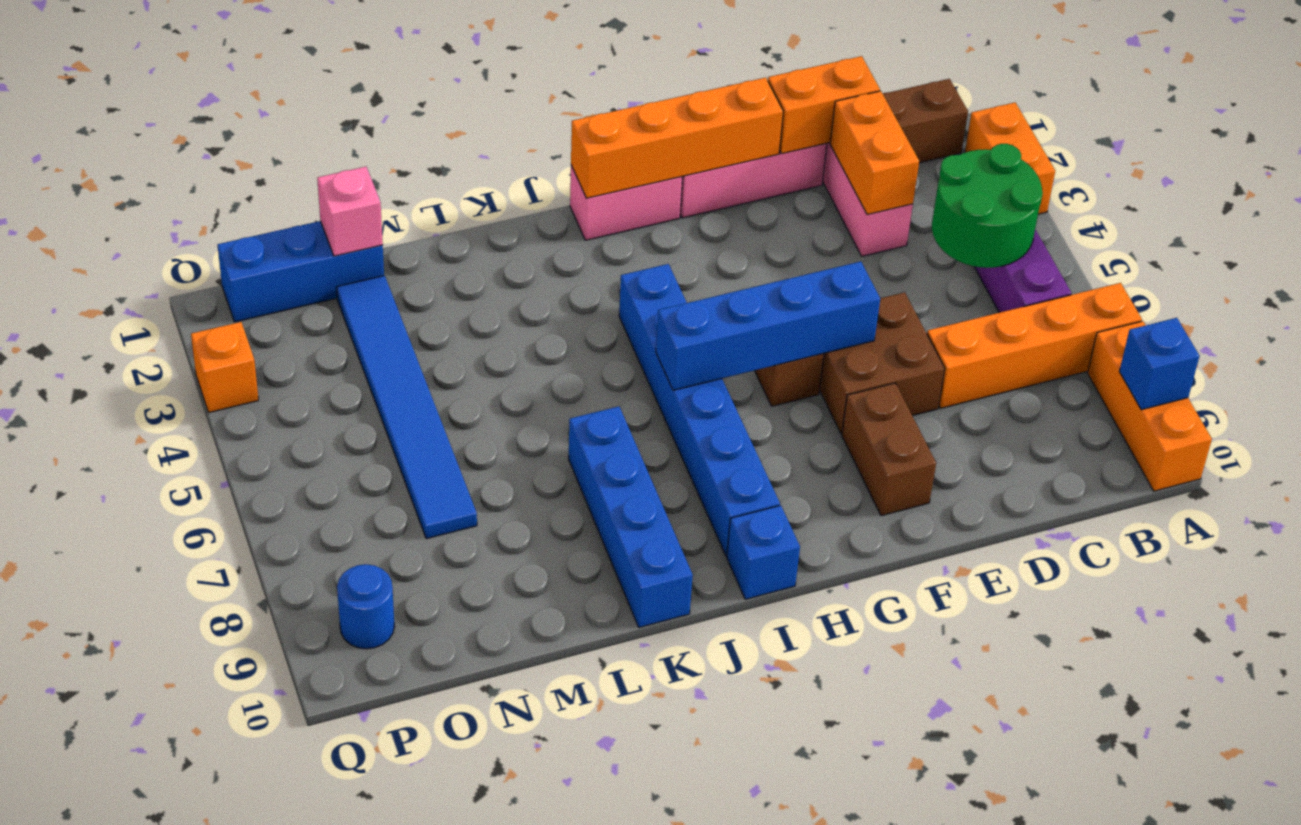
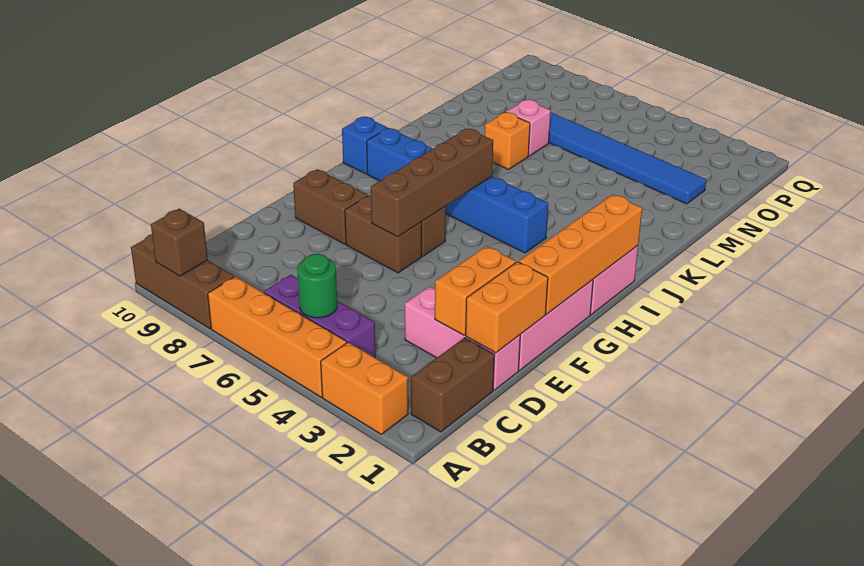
orange brick A7:D7 level 1 -> orange brick A4:A7 level 1
orange brick A8:A10 level 1 -> brown brick A8:A10 level 1
blue brick A9 level 2 -> brown brick A9 level 2
green round brick B4:C5 level 2 -> green round brick B5 level 2
orange brick D2:D3 level 2 -> orange brick D2:E2 level 2
brown brick E6:F7 level 1 -> brown brick F6:F7 level 1
blue brick F6:I6 level 2 -> brown brick F6:I6 level 2
blue brick K7:K10 level 1 -> none
blue brick N1:P1 level 1 -> none
pink brick N1 level 2 -> pink brick M7 level 1
blue round brick P9 level 1 -> none
orange brick Q3 level 1 -> orange brick L7 level 1

